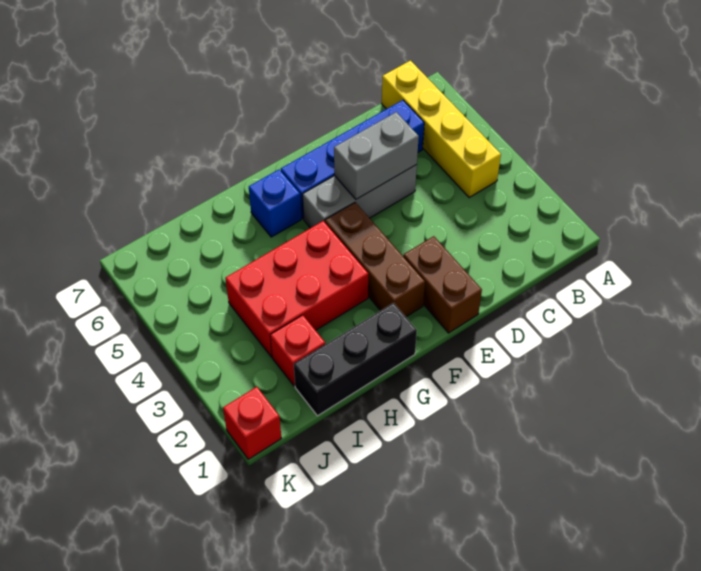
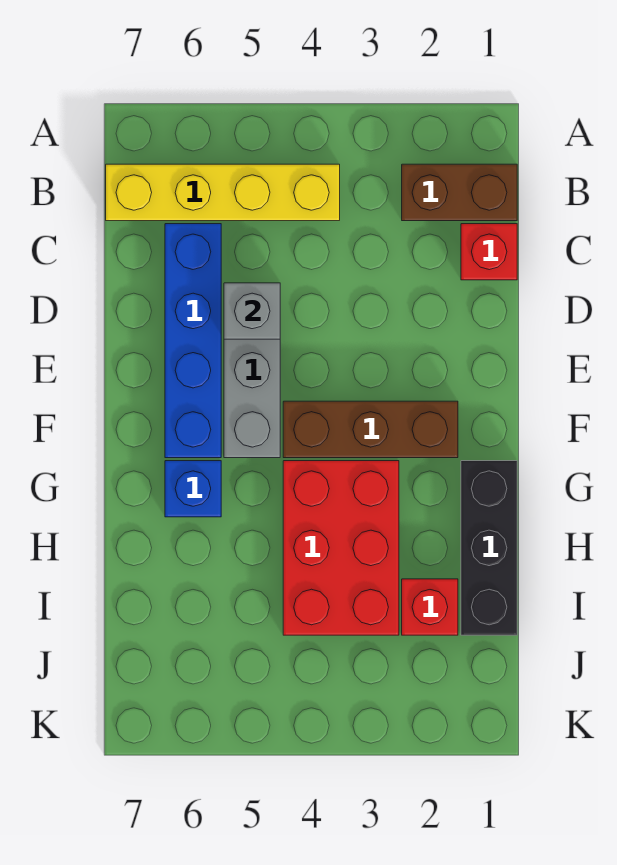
grey brick D5:E5 level 2 -> grey brick D5 level 2
brown brick E1:E2 level 1 -> brown brick B1:B2 level 1
red brick K1 level 1 -> red brick C1 level 1

